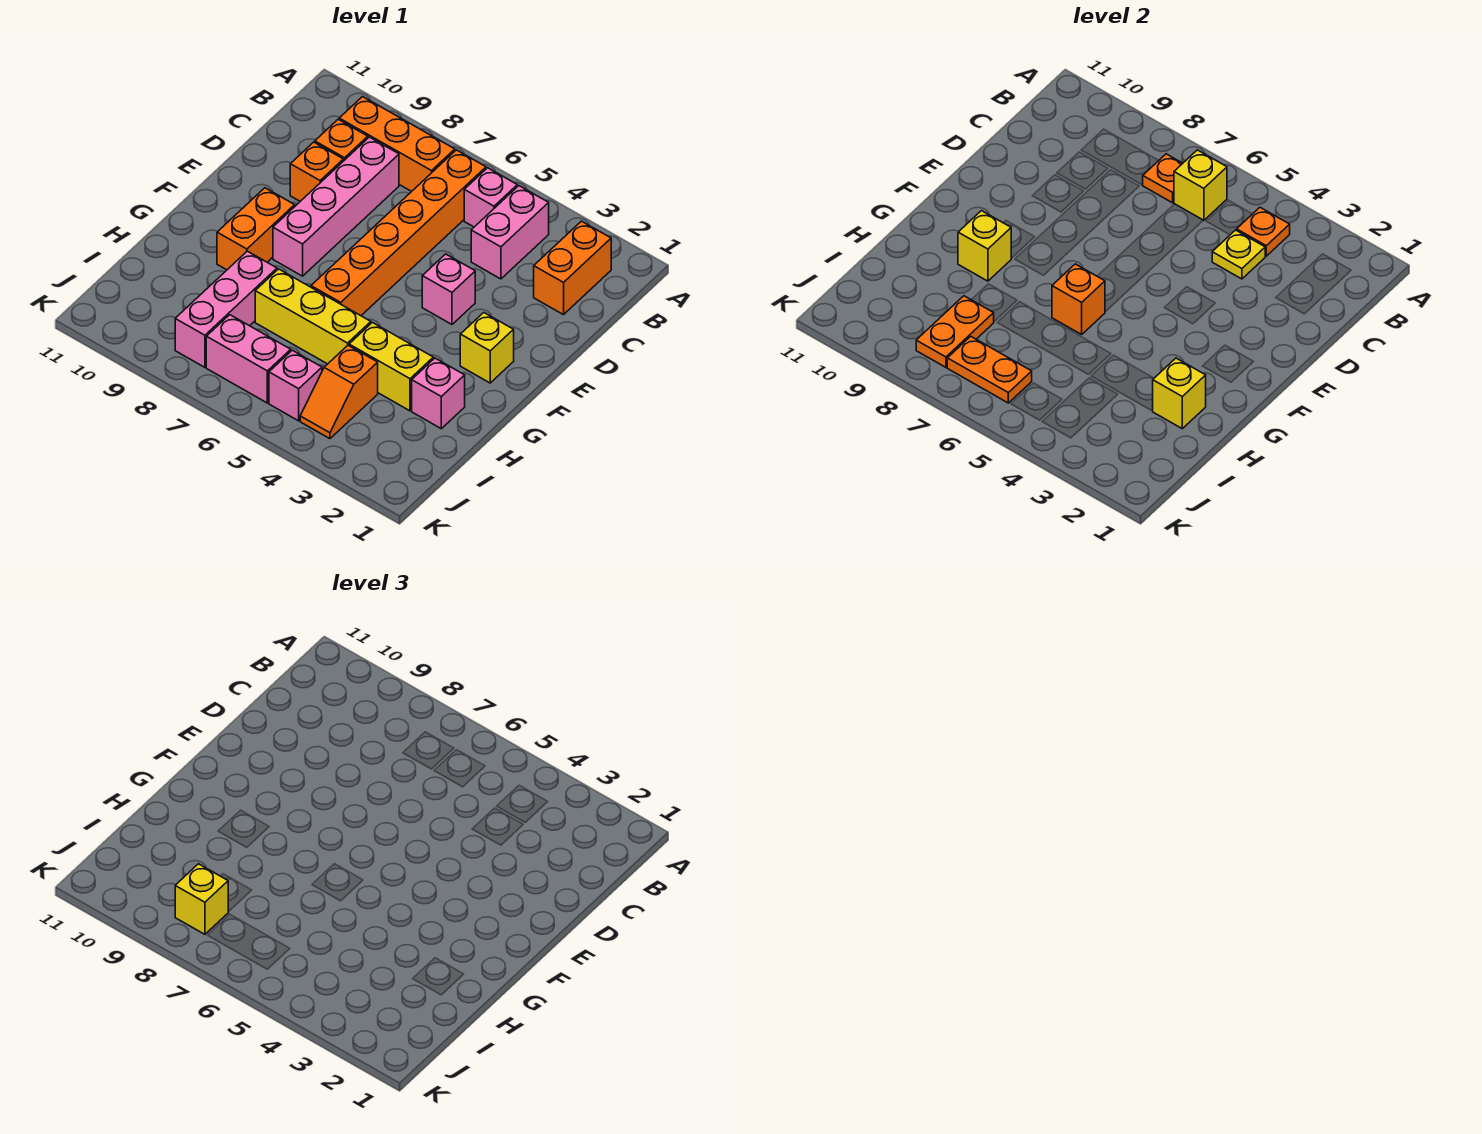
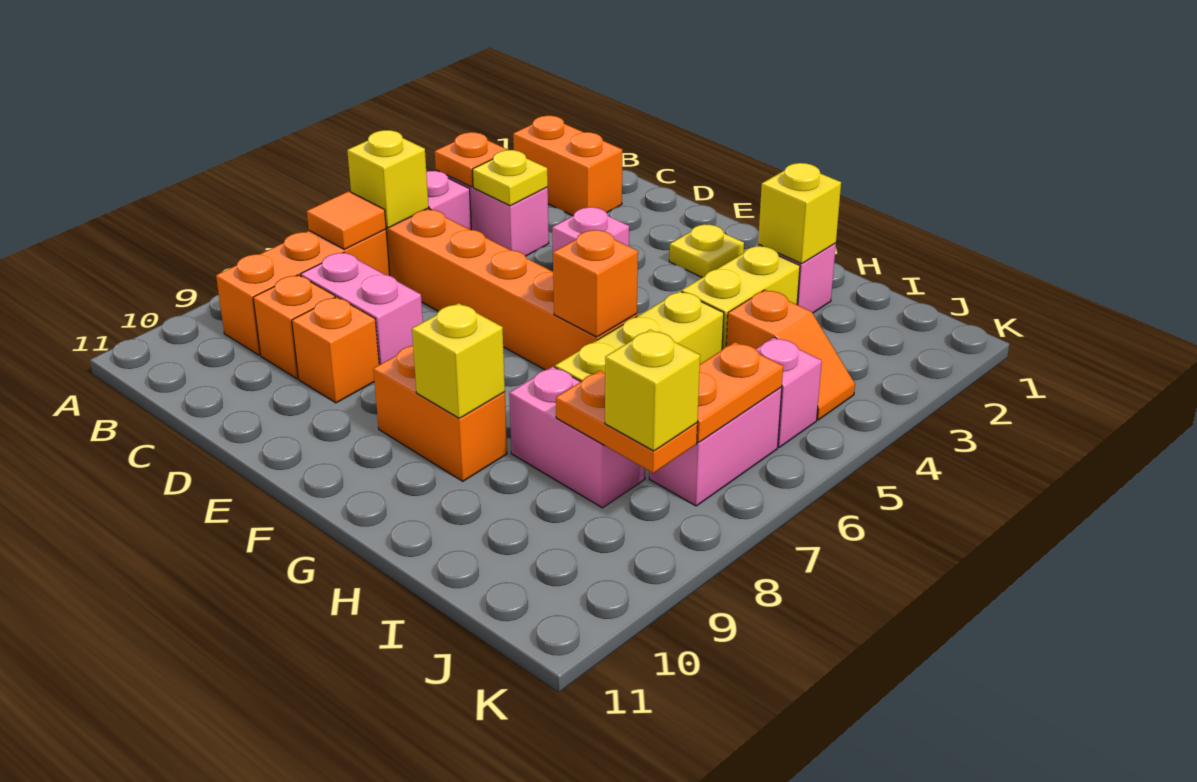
orange plate B7 level 2 -> orange tile B7 level 2
pink brick C8:F8 level 1 -> pink brick C8:D8 level 1
yellow brick F2 level 1 -> yellow plate F2 level 1
pink brick H8:J8 level 1 -> pink brick H8:I8 level 1

